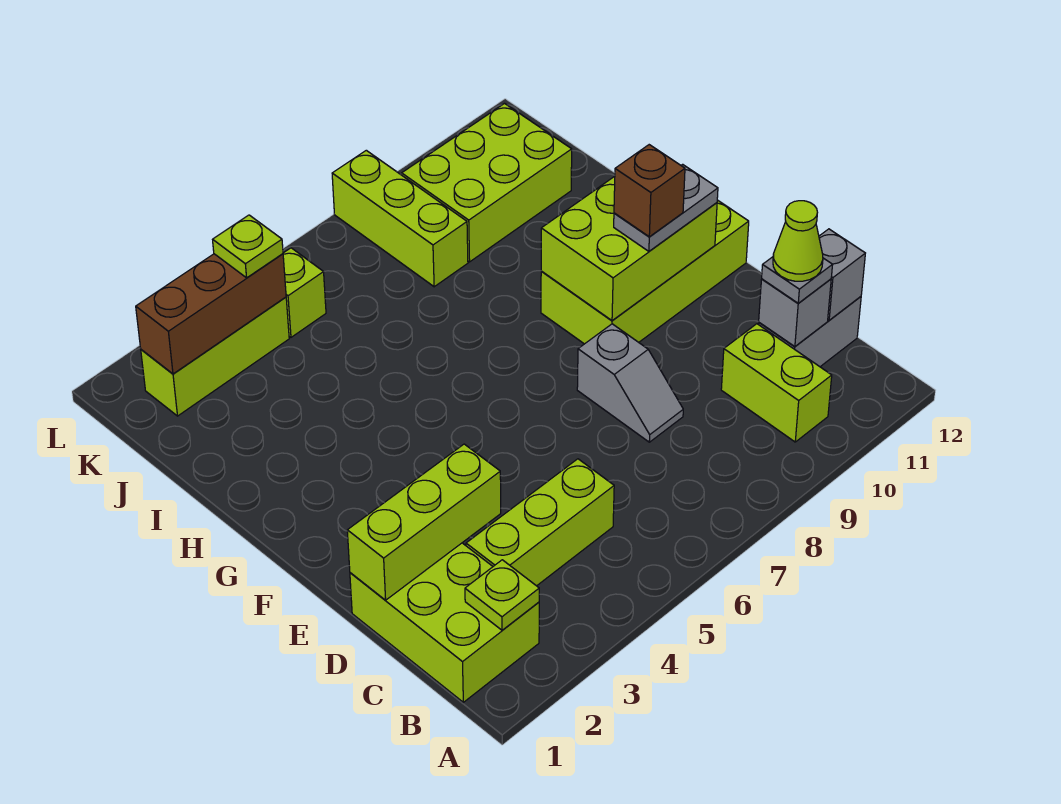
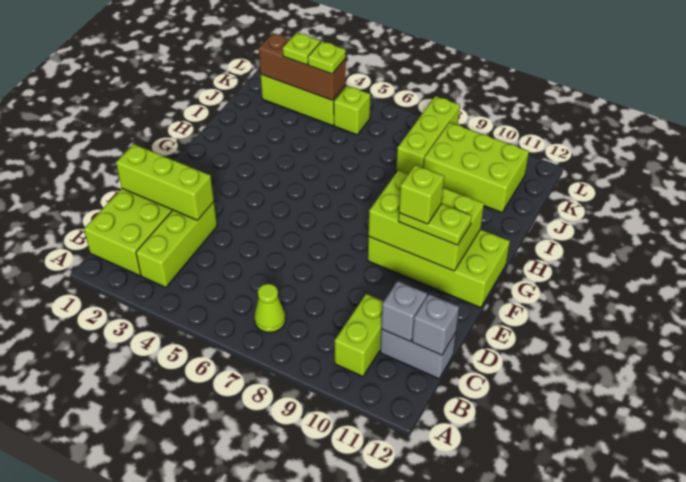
lime plate B2 level 2 -> lime plate K3 level 3
lime brick C3:C5 level 1 -> lime brick B3:D3 level 1
grey plate C11 level 3 -> none
lime cone C11 level 4 -> lime cone B7 level 1
grey slope D8:E8 level 1 top E -> none
grey plate F10:F11 level 3 -> lime plate F10:F11 level 3
brown brick F10 level 4 -> lime brick F10 level 4

